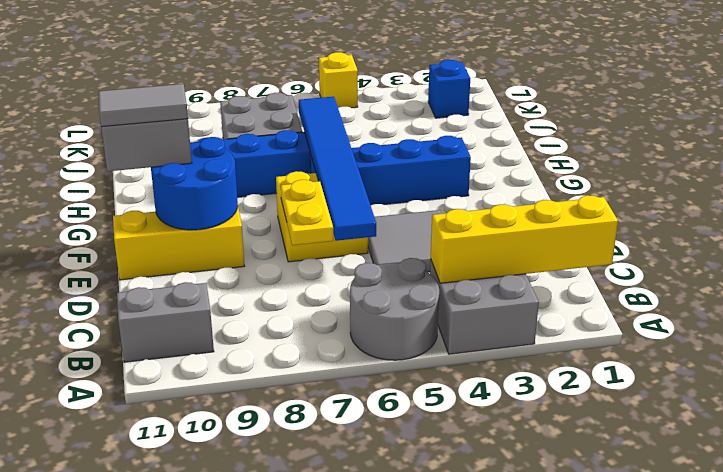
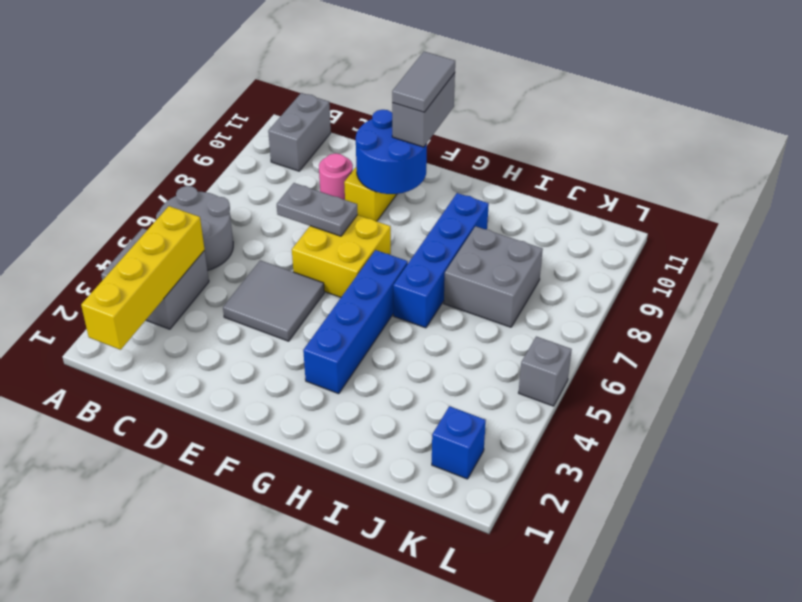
blue tile D6:I6 level 2 -> none
yellow plate D7:E7 level 2 -> grey plate D7:E7 level 2
none -> pink round brick D9 level 1
yellow brick L5 level 1 -> grey brick L5 level 1

